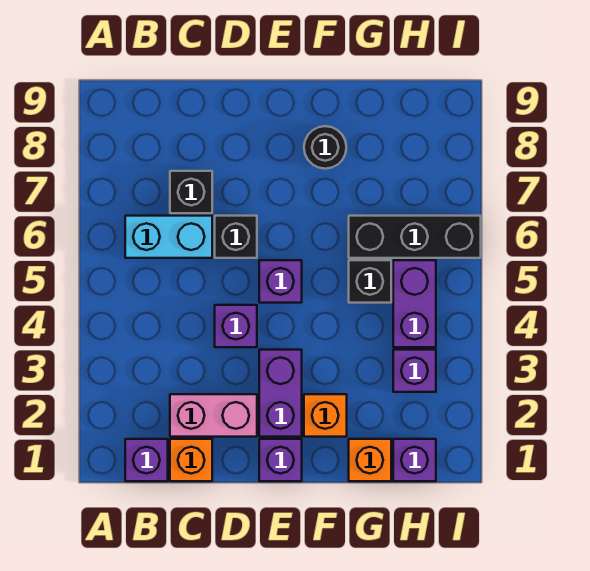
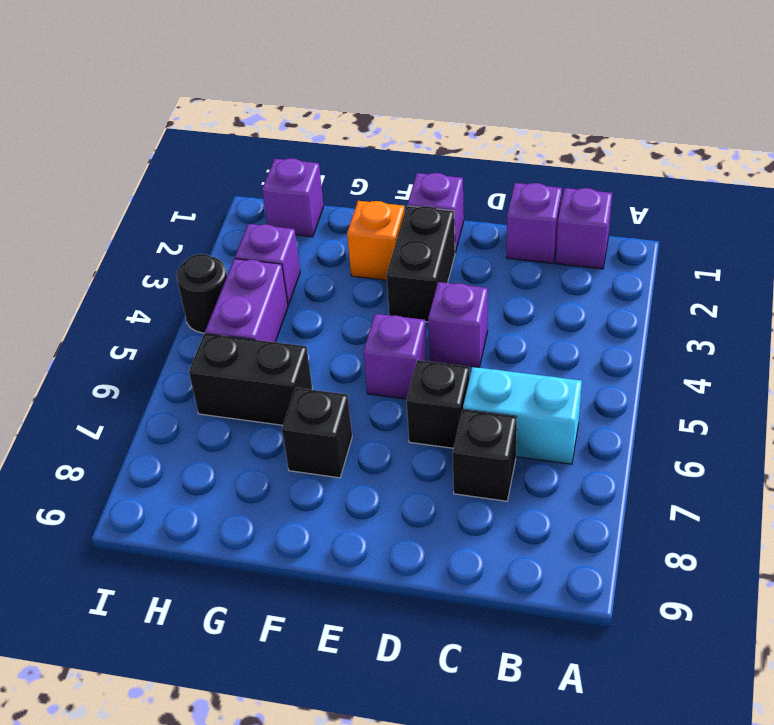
orange brick C1 level 1 -> purple brick C1 level 1
pink brick C2:D2 level 1 -> none
purple brick E2:E3 level 1 -> black brick E2:E3 level 1
black round brick F8 level 1 -> black round brick I4 level 1
orange brick G1 level 1 -> none
black brick G5 level 1 -> black brick F7 level 1
black brick G6:I6 level 1 -> black brick G6:H6 level 1

